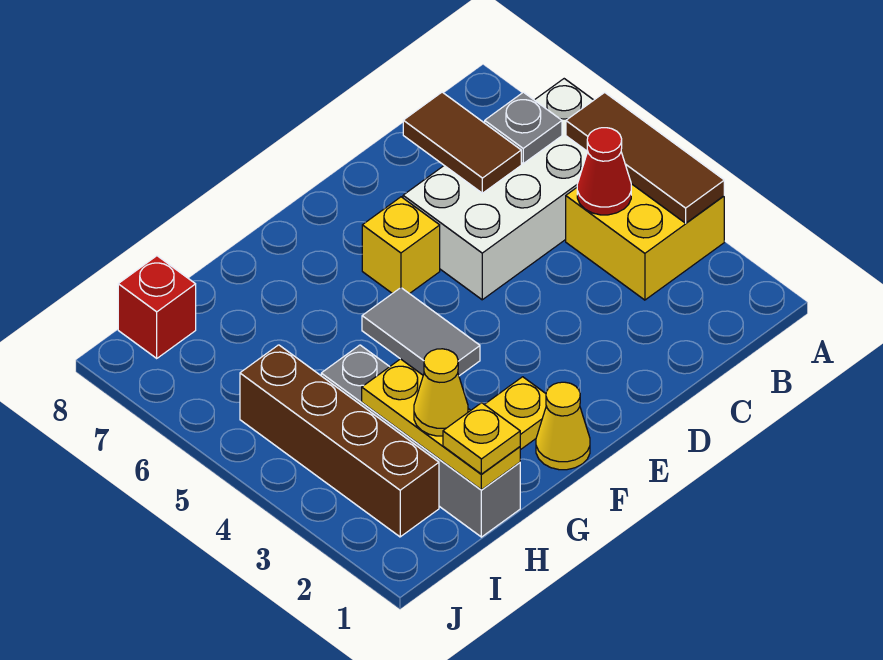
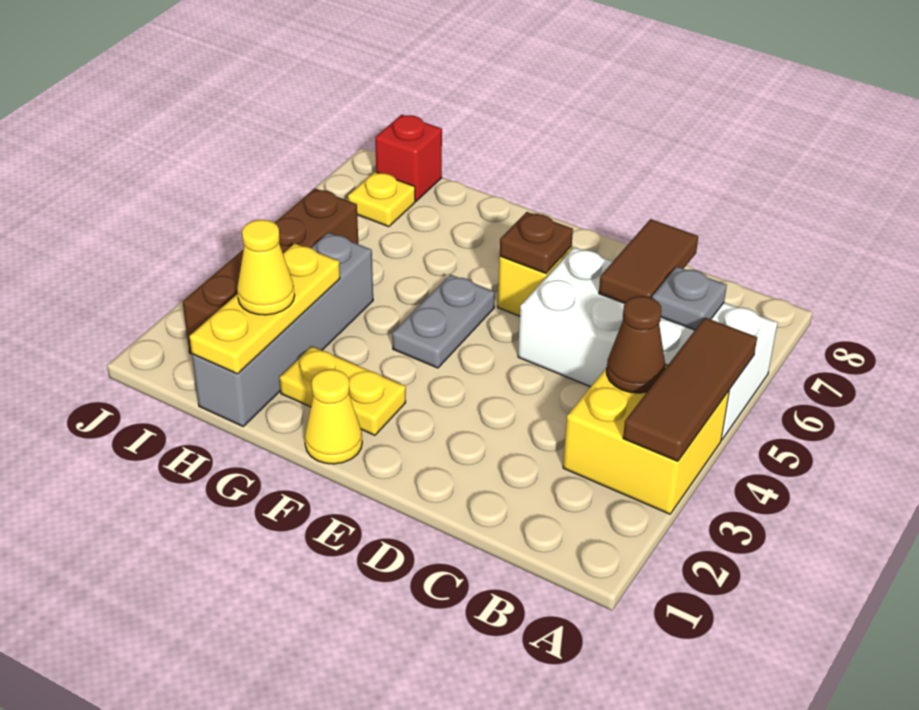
red cone B4 level 2 -> brown cone B4 level 2
none -> brown plate E6 level 2
grey tile F4:F5 level 1 -> grey plate F4:F5 level 1
yellow plate H1 level 3 -> yellow plate I7 level 1

